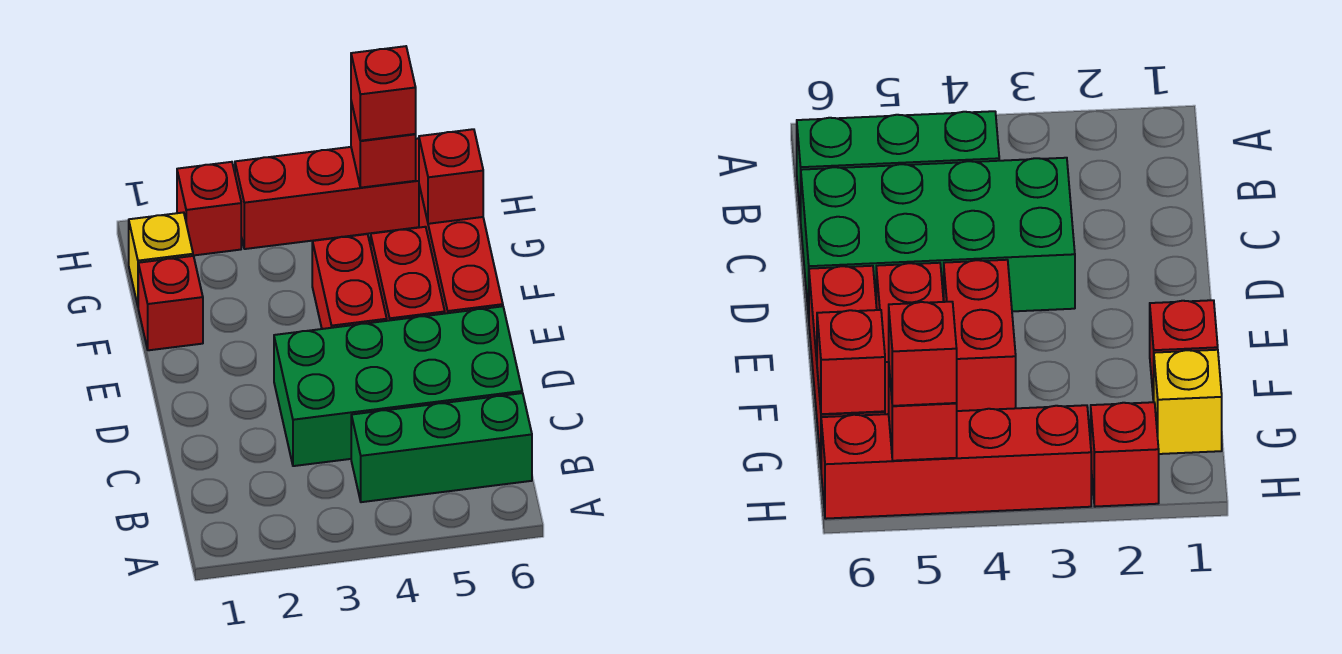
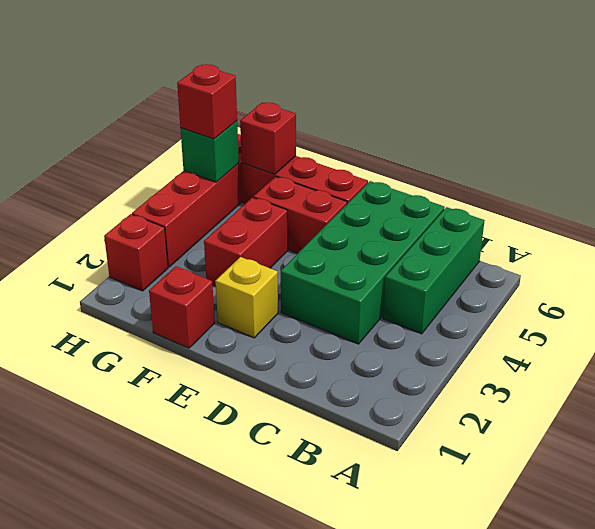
red brick E4:F4 level 1 -> red brick F3:F4 level 1
yellow brick G1 level 1 -> yellow brick E2 level 1
red brick H5 level 2 -> green brick H5 level 2

